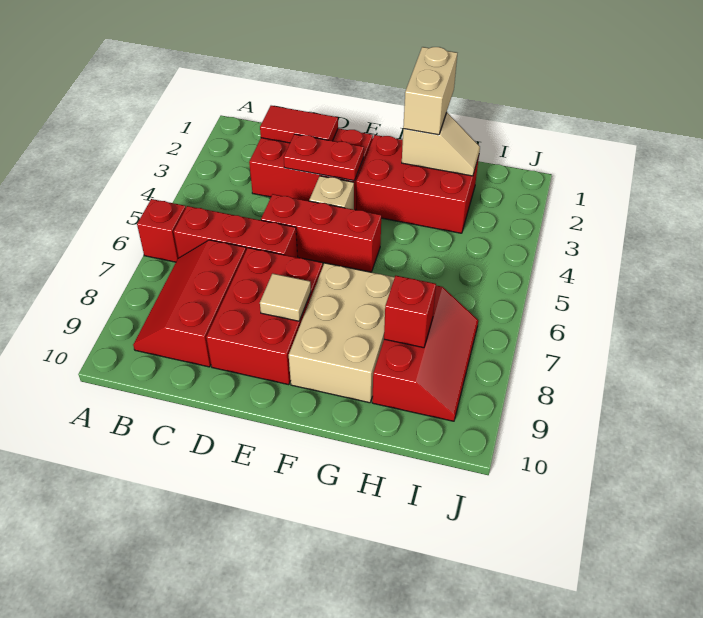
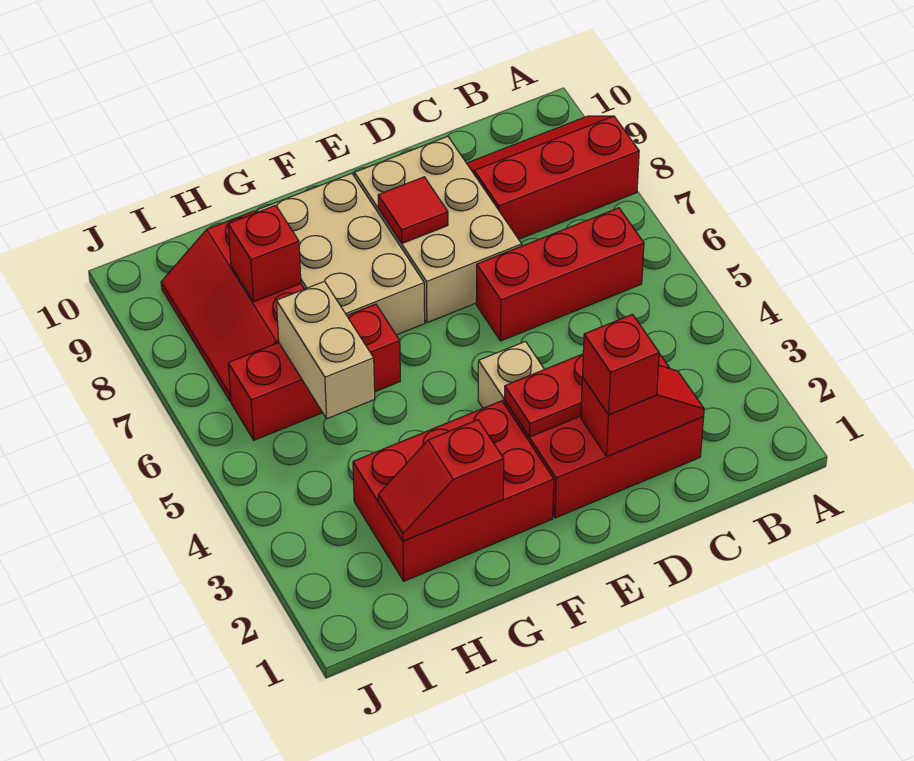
red brick A6 level 1 -> red brick D2 level 3
red slope B7:C9 level 1 top C -> red slope A8:C9 level 1 top 8
red tile C2:D2 level 2 -> red slope C2:D2 level 2 top D
red brick D5:F5 level 1 -> red brick G6:I6 level 1
red brick D7:E9 level 1 -> tan brick D7:E9 level 1
tan tile E8 level 2 -> red tile E8 level 2
tan brick G1:G2 level 3 -> tan brick H5:H6 level 2
tan slope G2:H2 level 2 top G -> red slope G2:H2 level 2 top G

